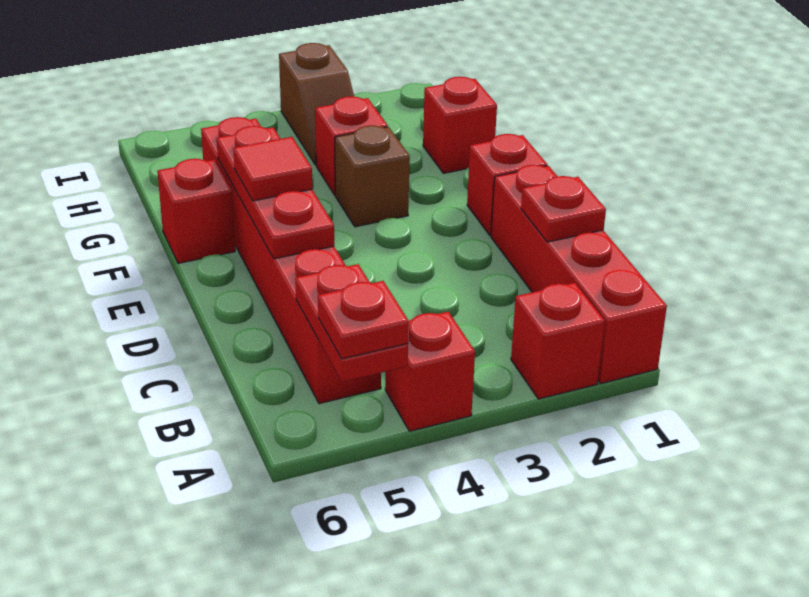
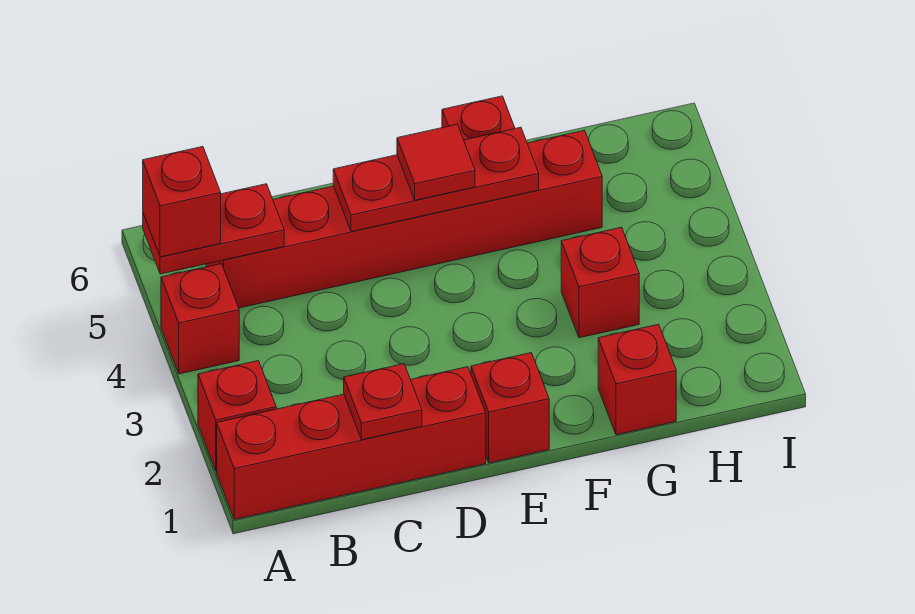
red plate A5 level 3 -> red brick A5 level 3
brown brick F3 level 1 -> none
brown slope H3:I3 level 1 top I -> none

